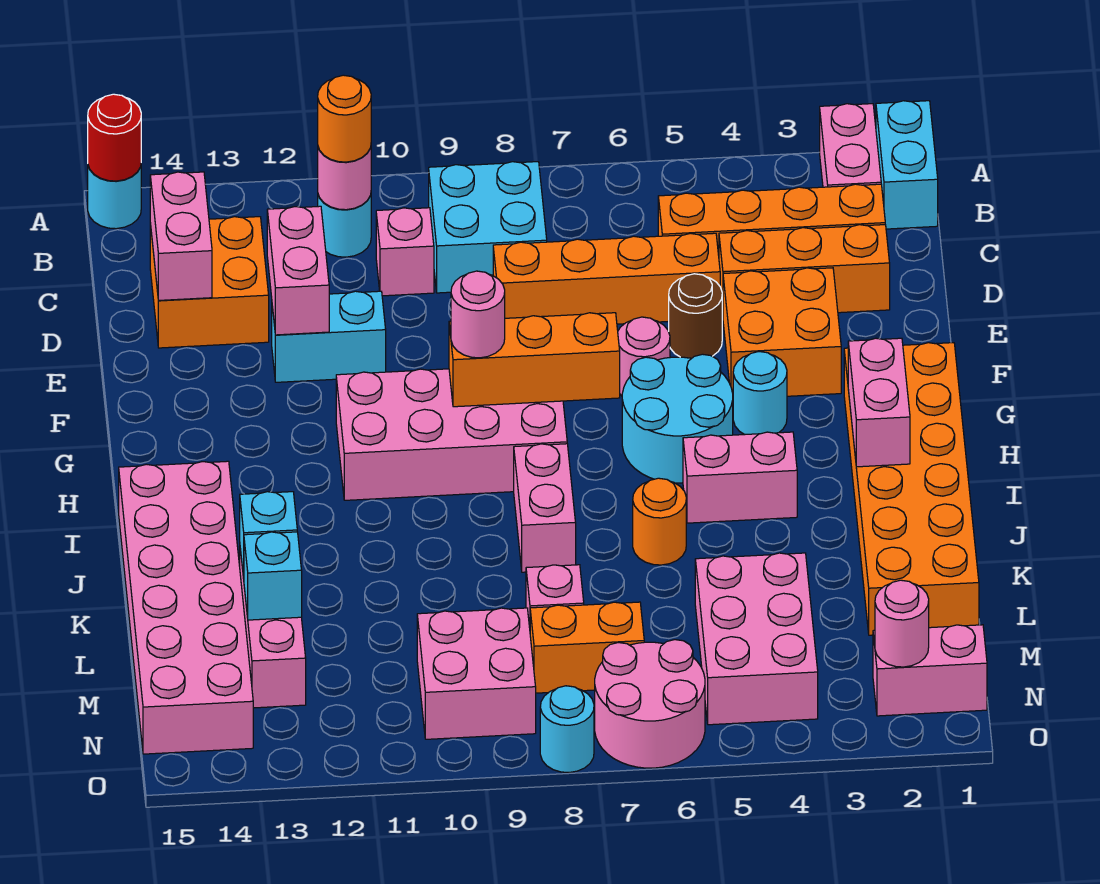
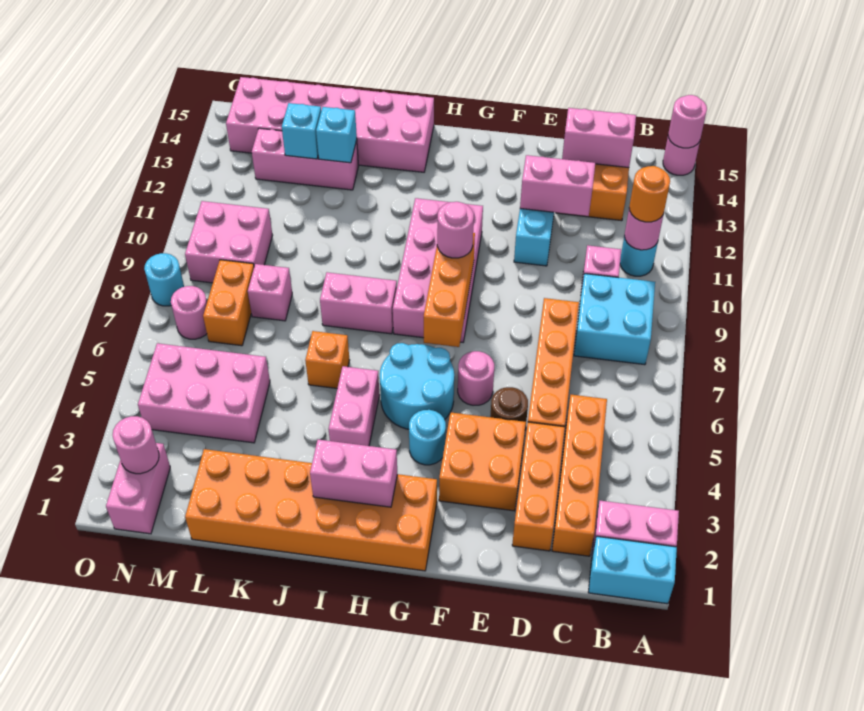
cyan round brick A15 level 1 -> pink round brick A15 level 1
red round brick A15 level 2 -> pink round brick A15 level 2
orange round brick J6 level 1 -> orange brick J6 level 1
pink round brick N6:O7 level 1 -> pink round brick N7 level 1

